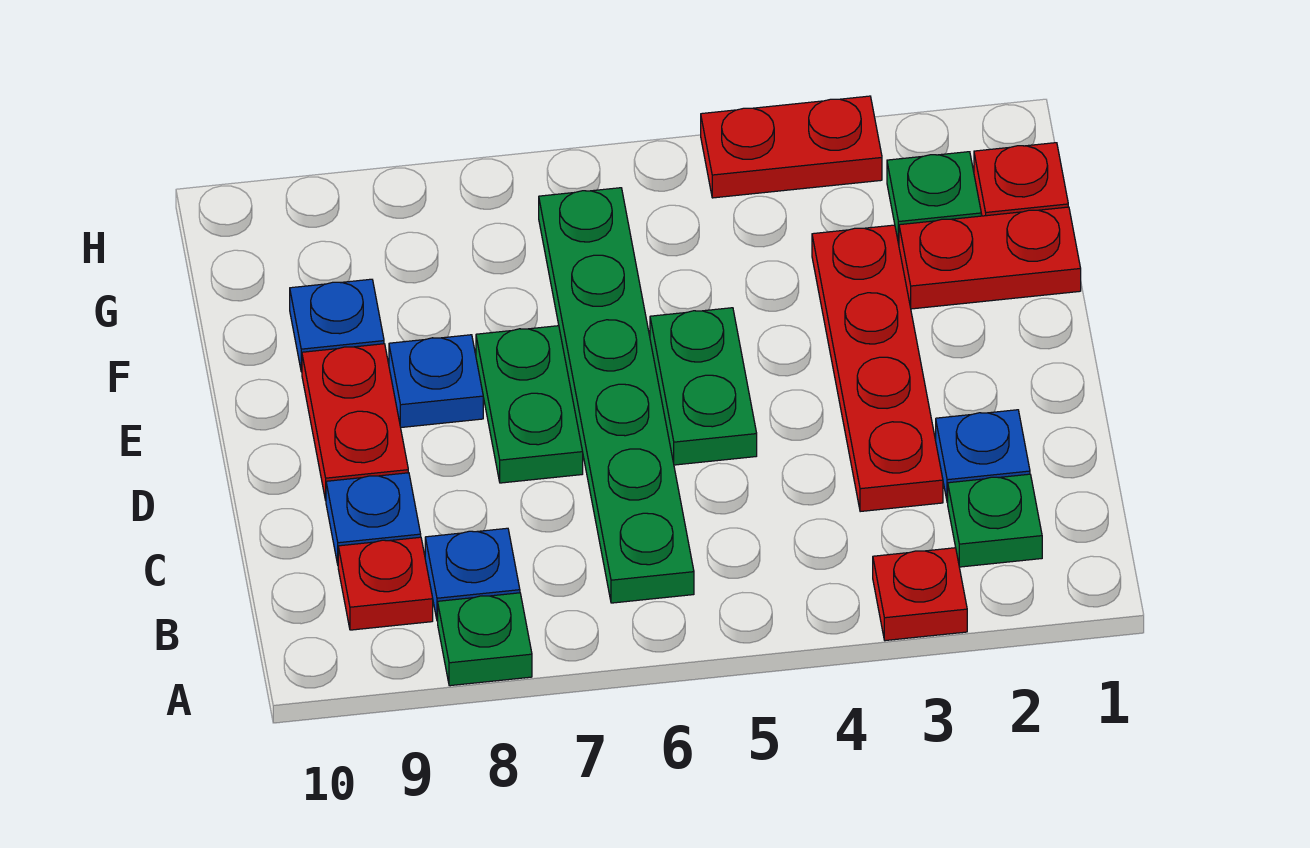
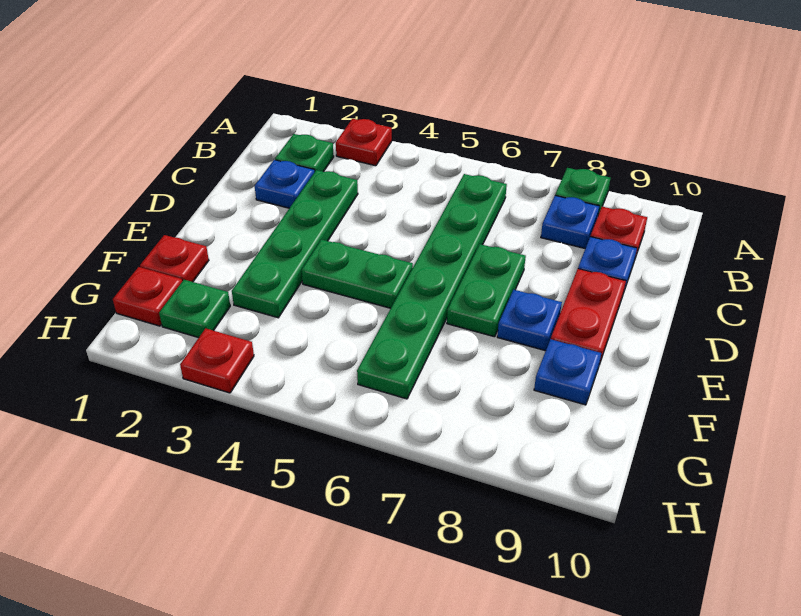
red plate C3:F3 level 1 -> green plate C3:F3 level 1
green plate D5:E5 level 1 -> green plate E4:E5 level 1
red plate F1:F2 level 1 -> red plate F1 level 1
red plate H3:H4 level 1 -> red plate H3 level 1

